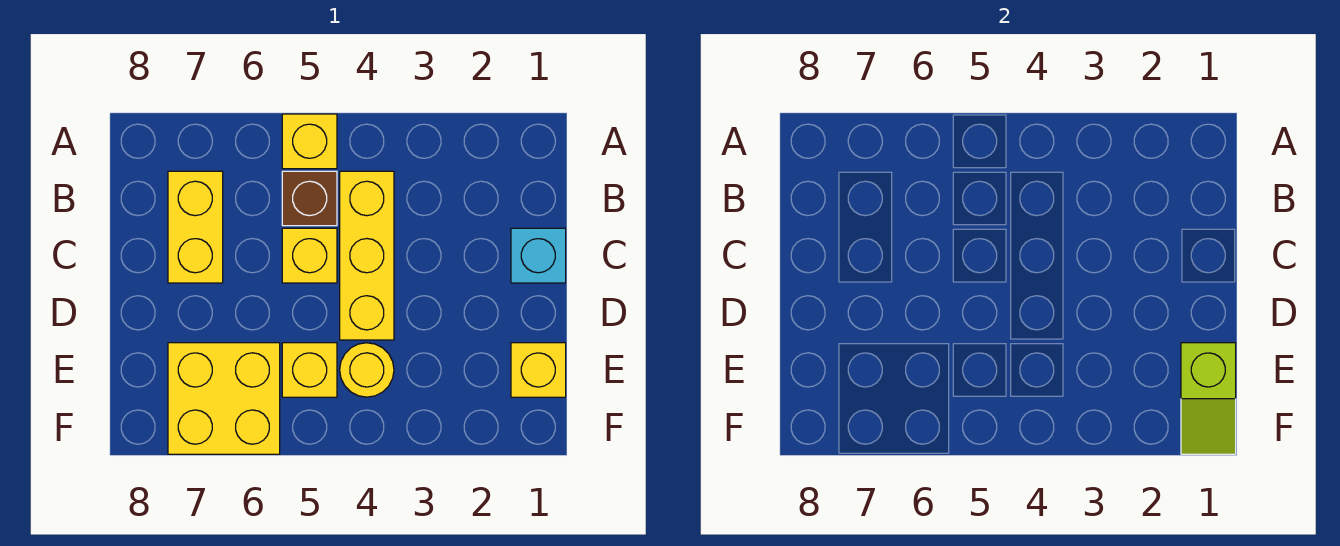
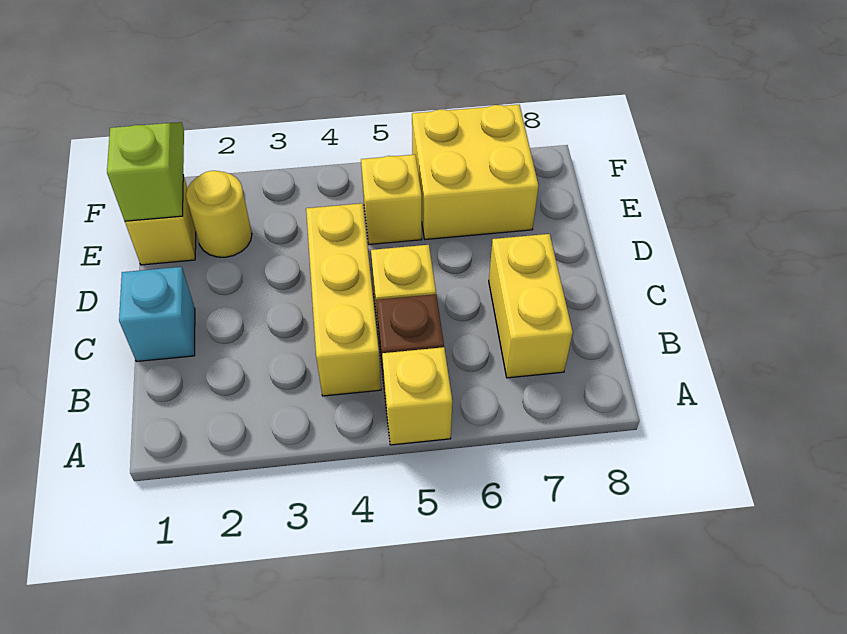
yellow round brick E4 level 1 -> yellow round brick E2 level 1

